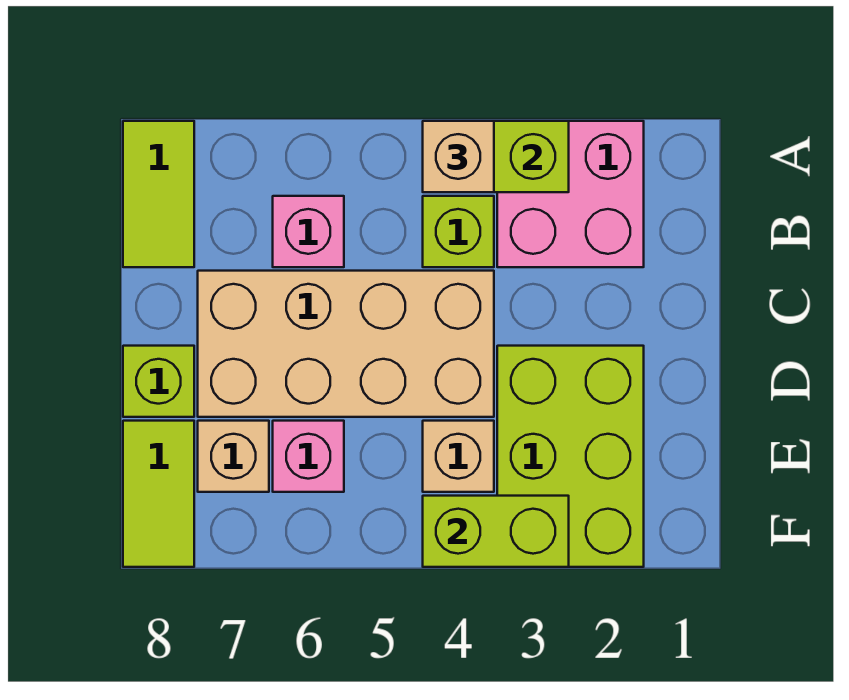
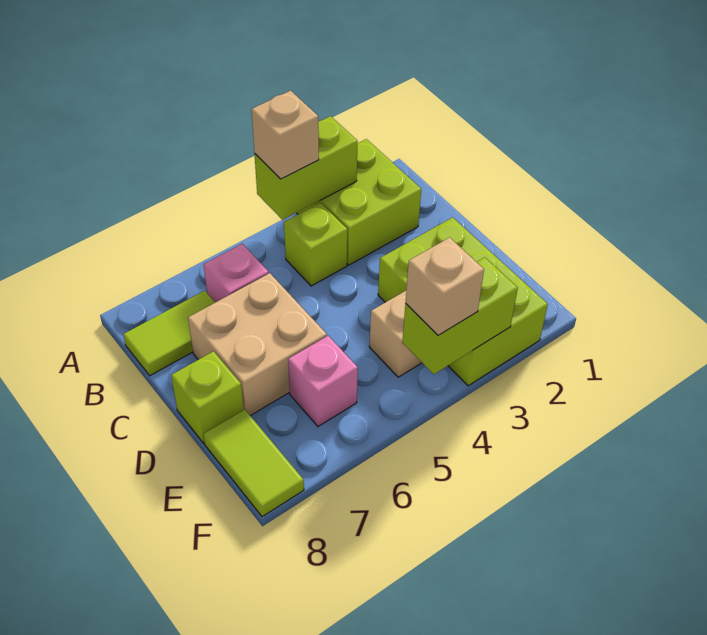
pink brick A2:B3 level 1 -> lime brick A2:B3 level 1
lime tile A8:B8 level 1 -> lime tile B7:B8 level 1
tan brick C4:D7 level 1 -> tan brick C6:D7 level 1
tan brick E7 level 1 -> tan brick F4 level 3

